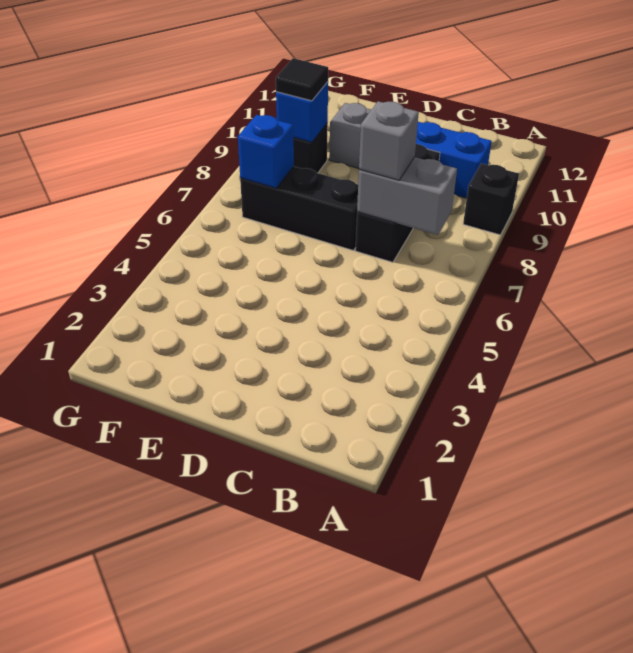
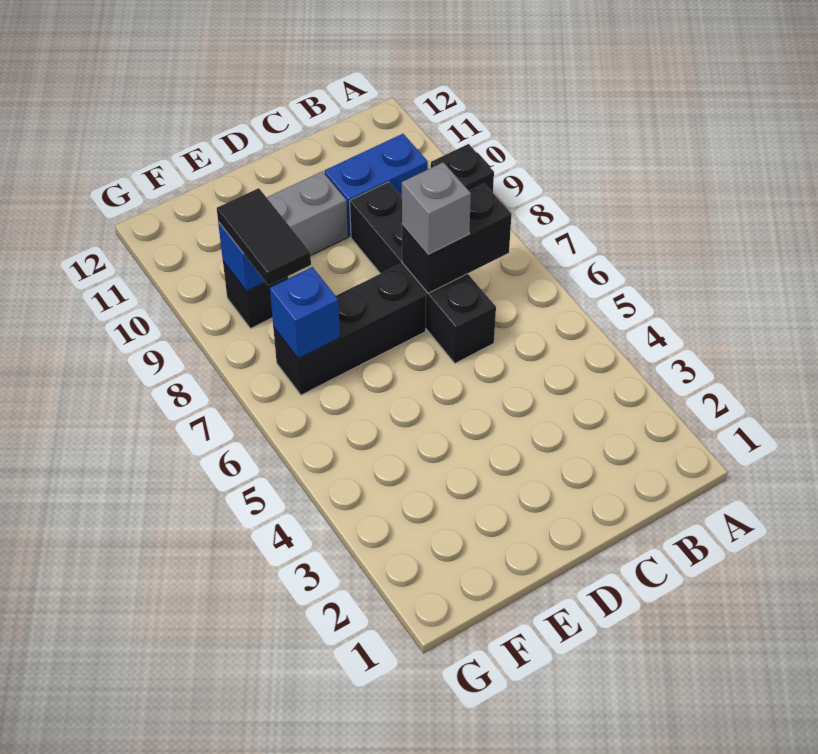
grey brick B7:C7 level 2 -> black brick B7:C7 level 2
black brick C7:C9 level 1 -> black brick C6:C9 level 1
black tile F9 level 3 -> black tile F8:F9 level 3

